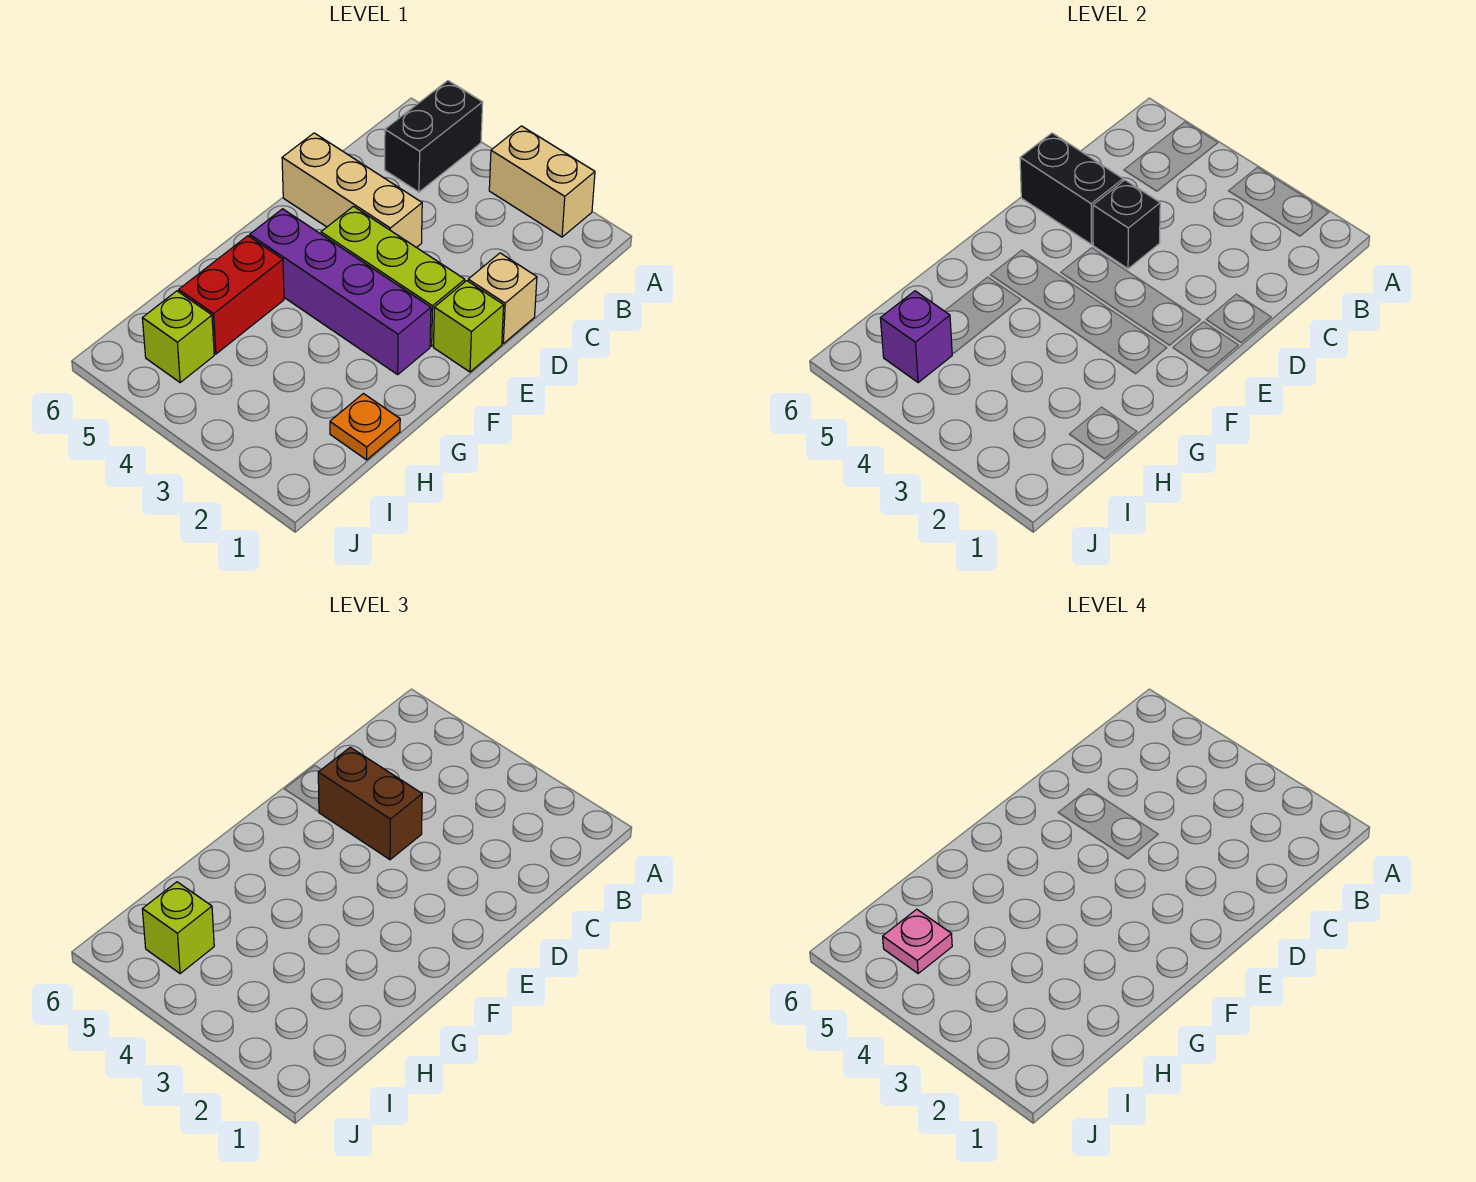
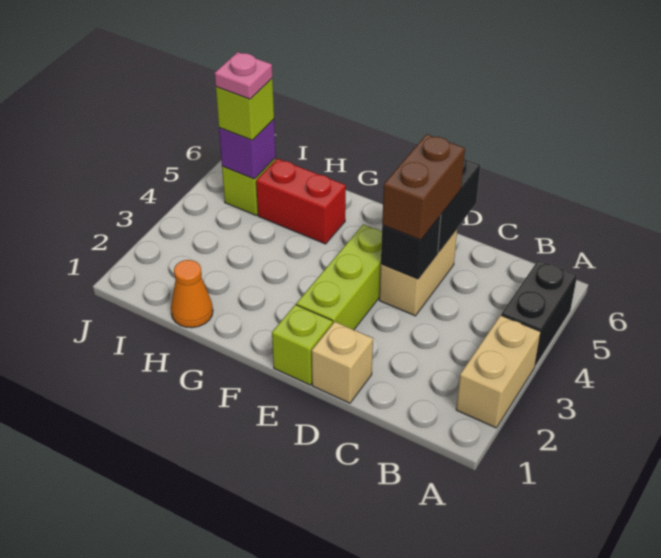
black brick A5:B5 level 1 -> black brick A4:A5 level 1
tan brick D4:D6 level 1 -> tan brick D4:D5 level 1
purple brick F2:F5 level 1 -> none
orange plate H1 level 1 -> orange cone H1 level 1

